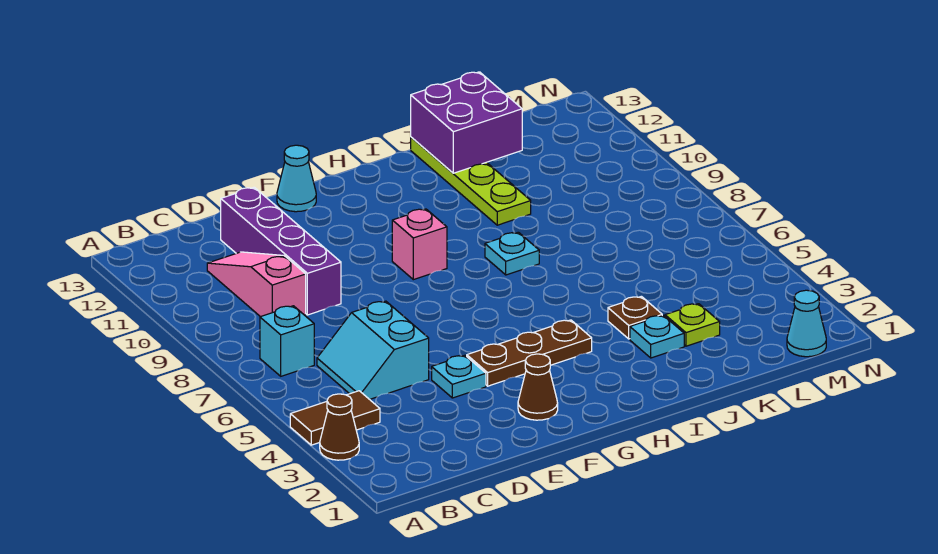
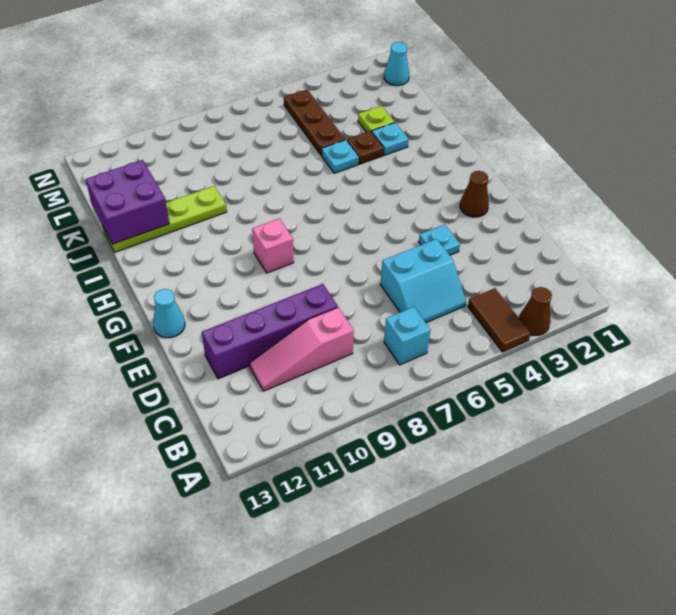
brown plate F4:H4 level 1 -> brown plate K5:M5 level 1
cyan plate I8 level 1 -> cyan plate J5 level 1

